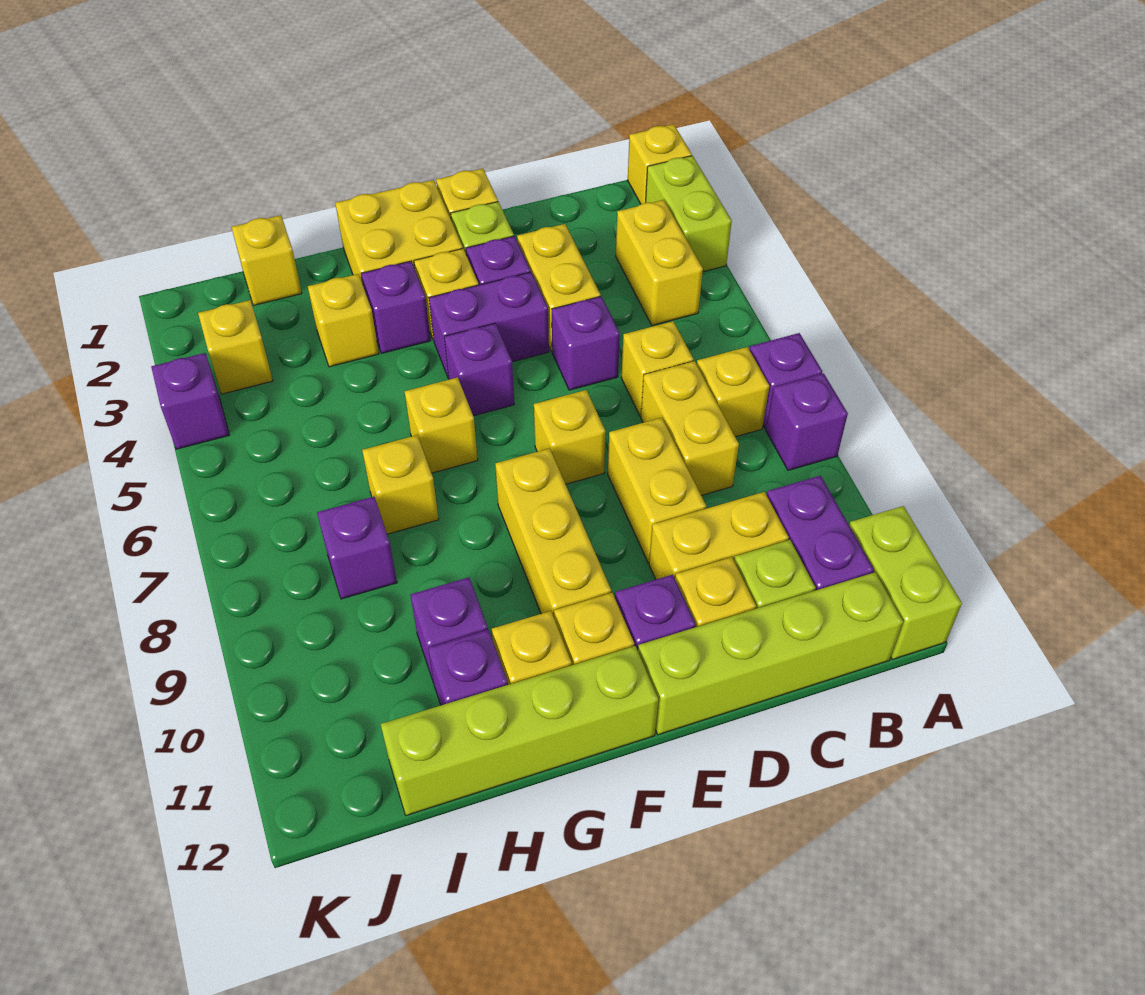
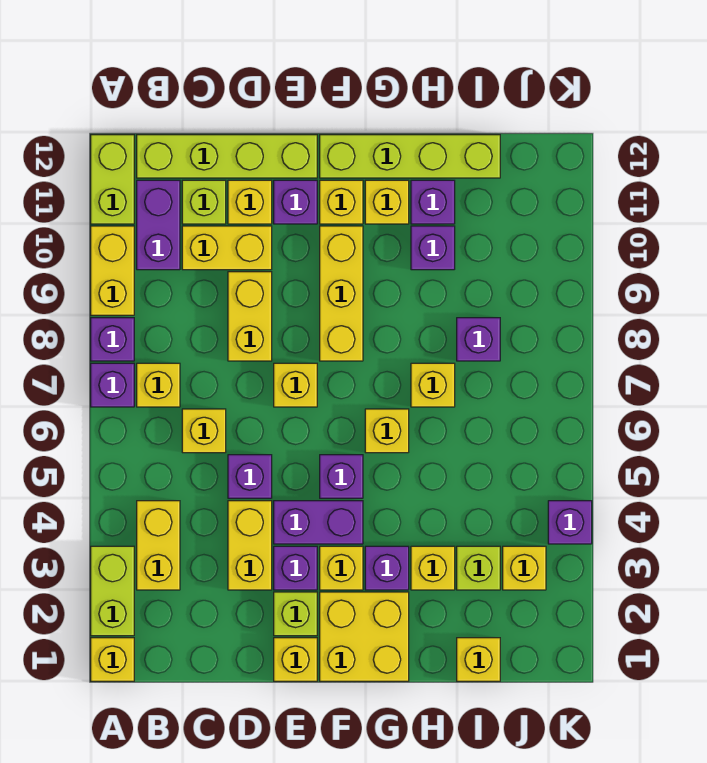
yellow brick C7:C8 level 1 -> yellow brick A9:A10 level 1
none -> lime brick I3 level 1

